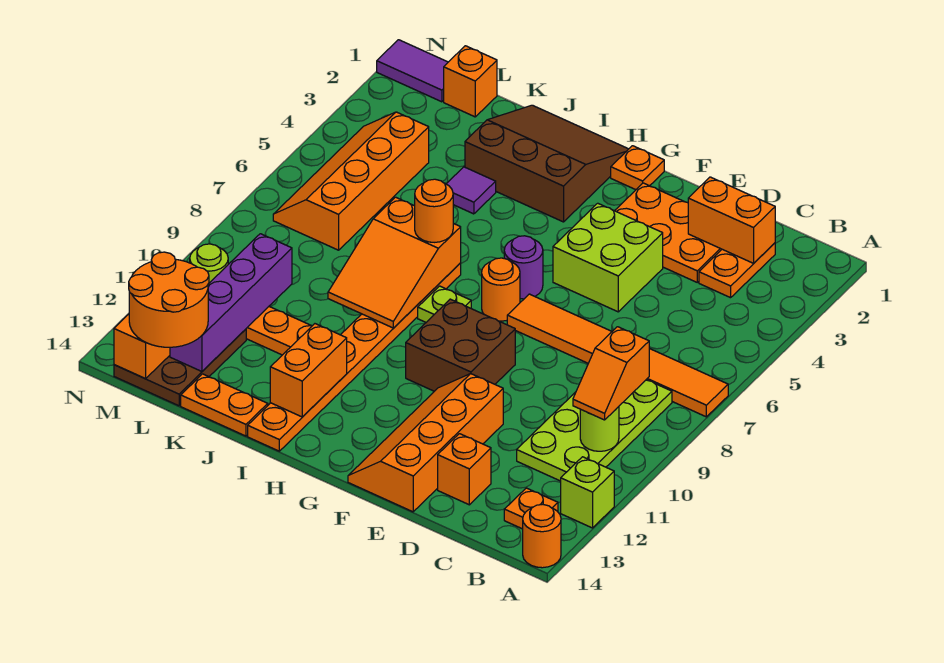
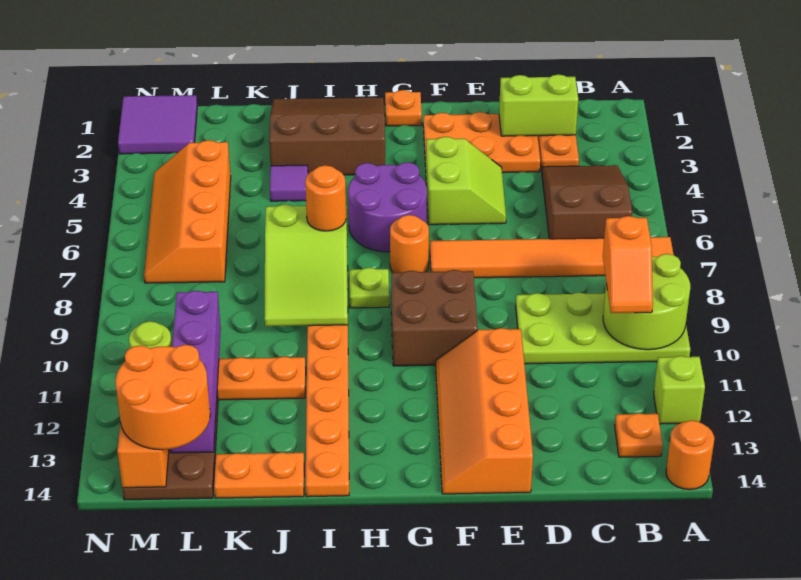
none -> brown slope B4:C6 level 1 top 6
lime plate B8:C11 level 1 -> lime plate A9:D10 level 1
lime round brick B10 level 2 -> lime round brick A9:B10 level 2
orange brick C2:D2 level 2 -> lime brick C2:D2 level 2
orange brick D13 level 1 -> none
lime brick E4:F5 level 1 -> lime slope E4:F5 level 1 top F
purple round brick G6 level 1 -> purple round brick G5:H6 level 1
orange slope I7:J9 level 2 top 7 -> lime slope I7:J9 level 2 top 7
orange brick I12:I13 level 2 -> none
orange brick L1 level 1 -> none
purple tile M1:N1 level 1 -> purple tile M1:N2 level 1

